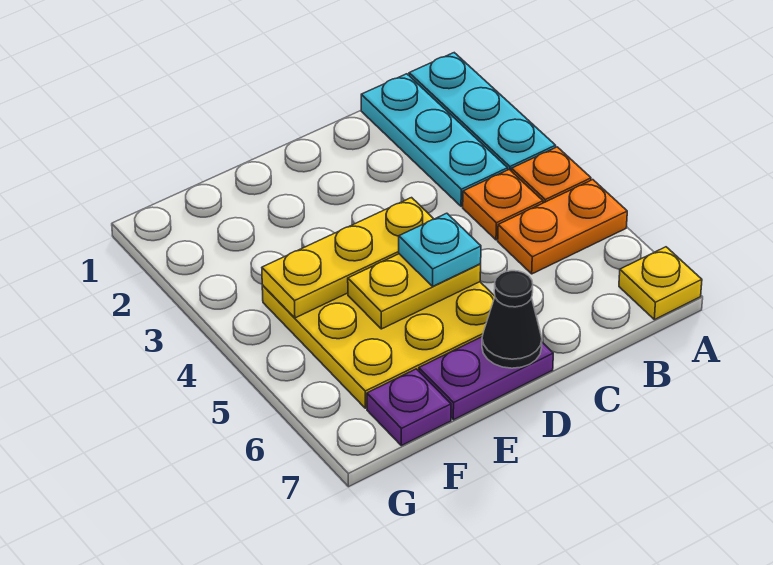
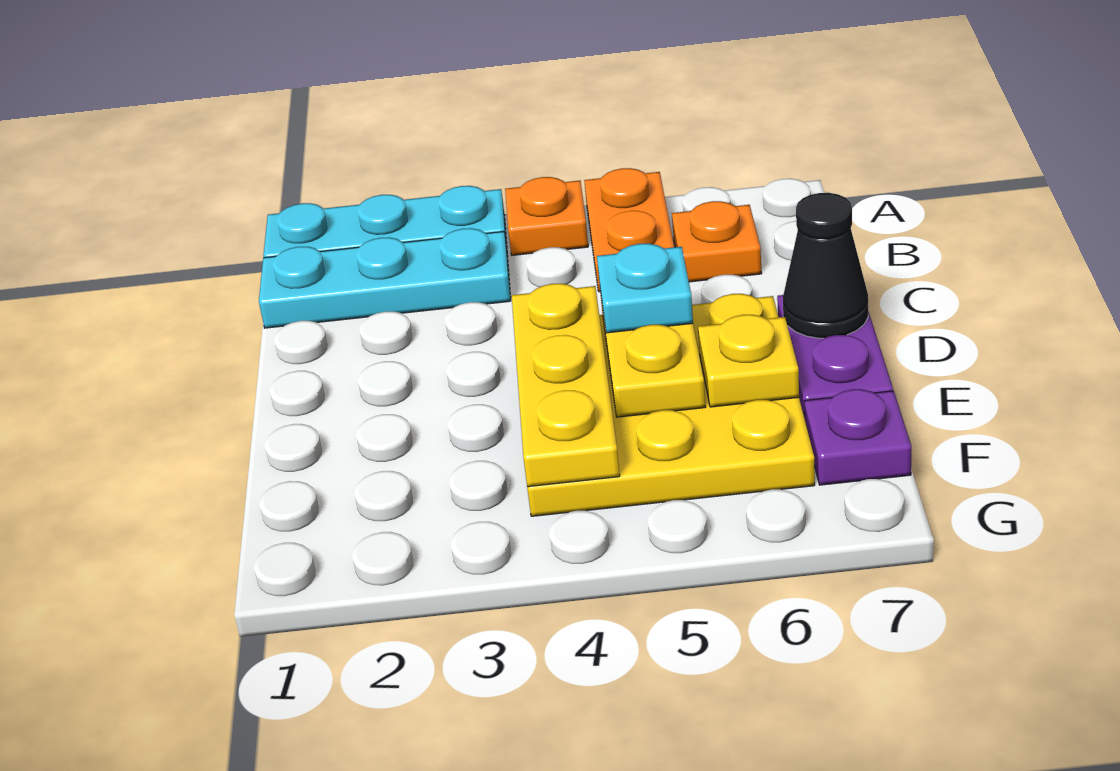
yellow plate A7 level 1 -> yellow plate E6 level 2
orange plate B4 level 1 -> orange plate B6 level 1

